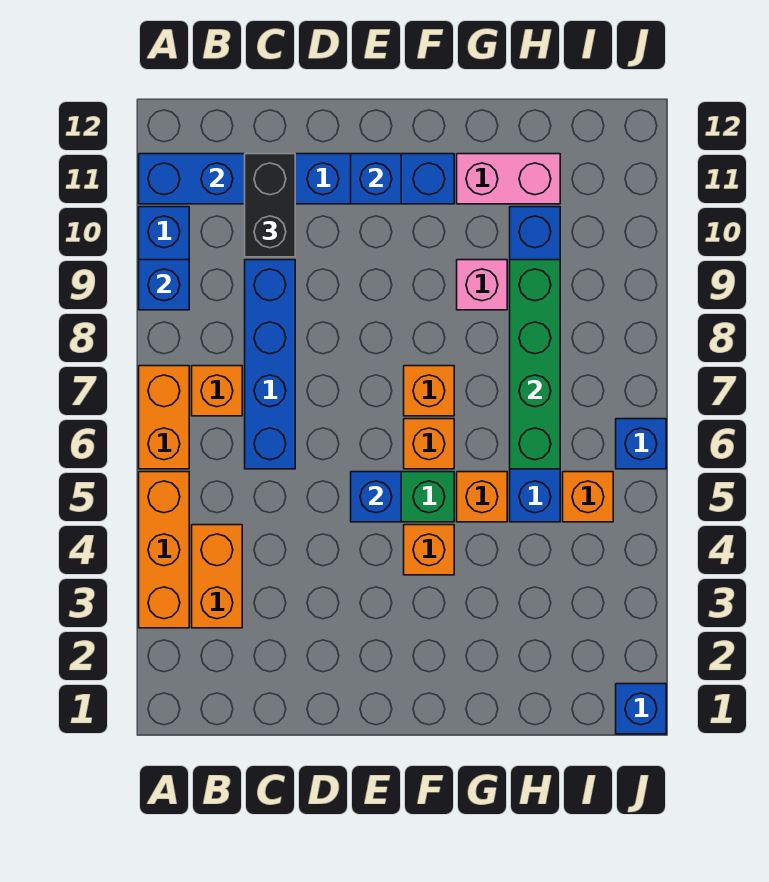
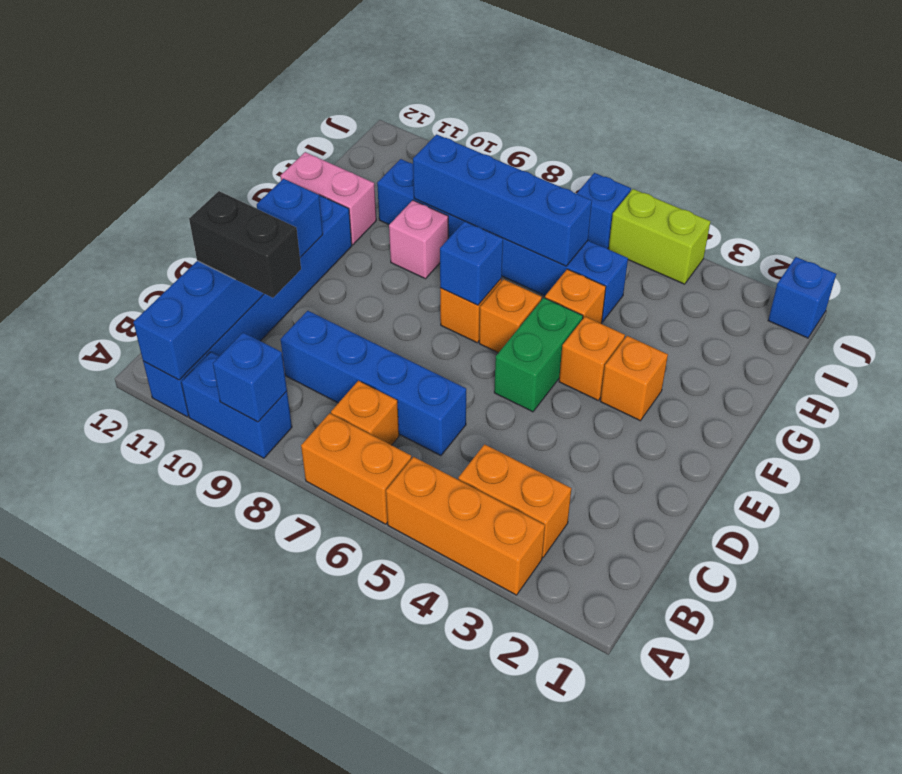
blue brick E5 level 2 -> blue brick F7 level 2
pink brick G11:H11 level 1 -> pink brick G11:G12 level 1
green brick H6:H9 level 2 -> blue brick H6:H9 level 2
orange brick I5 level 1 -> orange brick F3 level 1
none -> lime brick J4:J5 level 1

